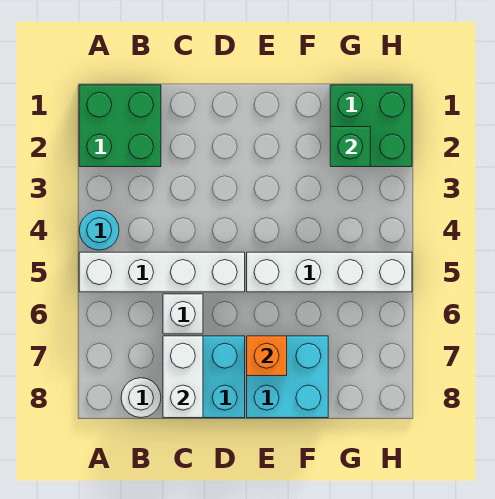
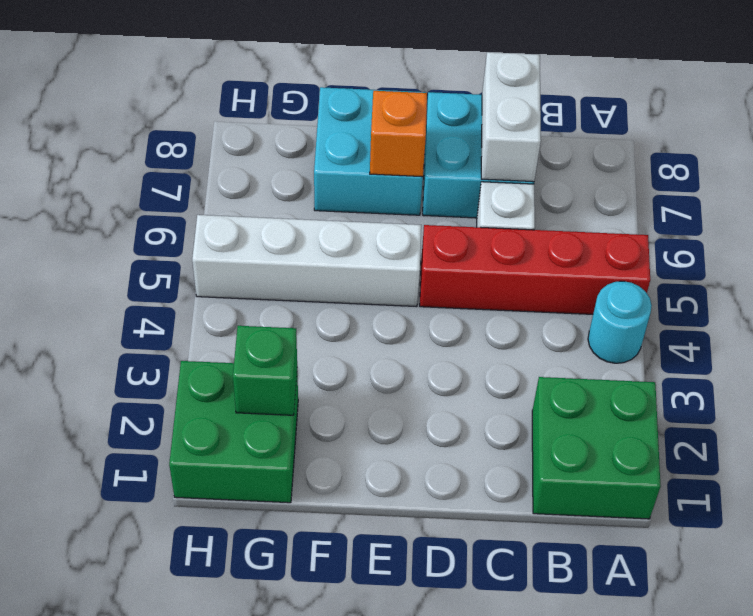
white brick A5:D5 level 1 -> red brick A5:D5 level 1
white round brick B8 level 1 -> none

